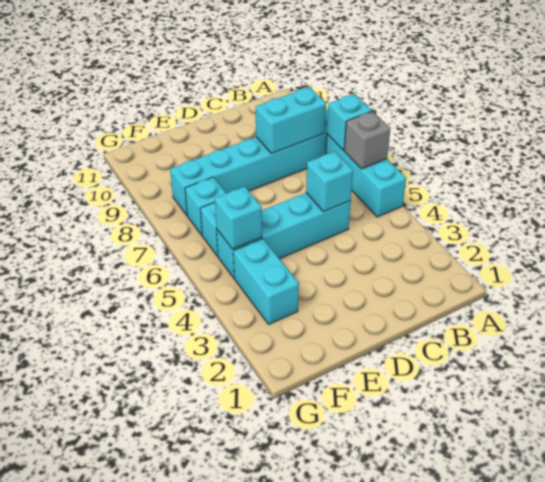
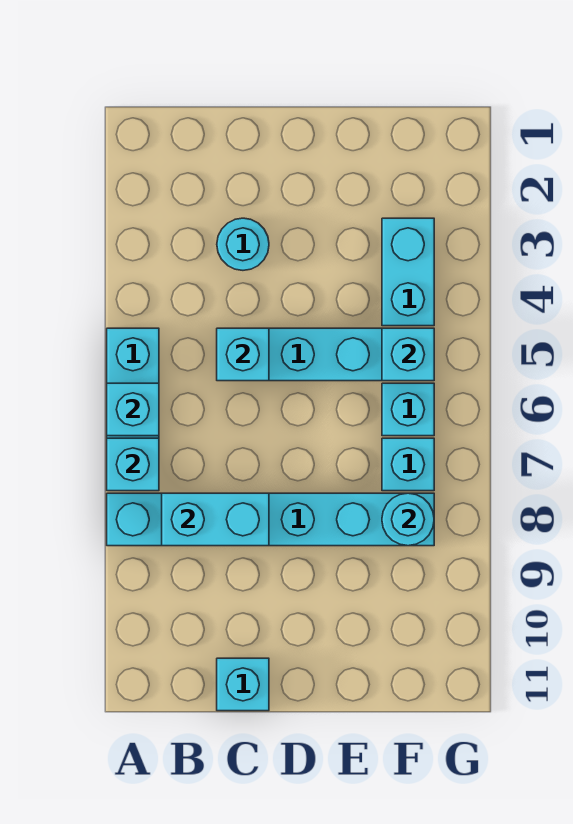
grey brick A6 level 2 -> cyan brick A6 level 2
none -> cyan round brick C3 level 1
none -> cyan brick C11 level 1
none -> cyan round brick F8 level 2

